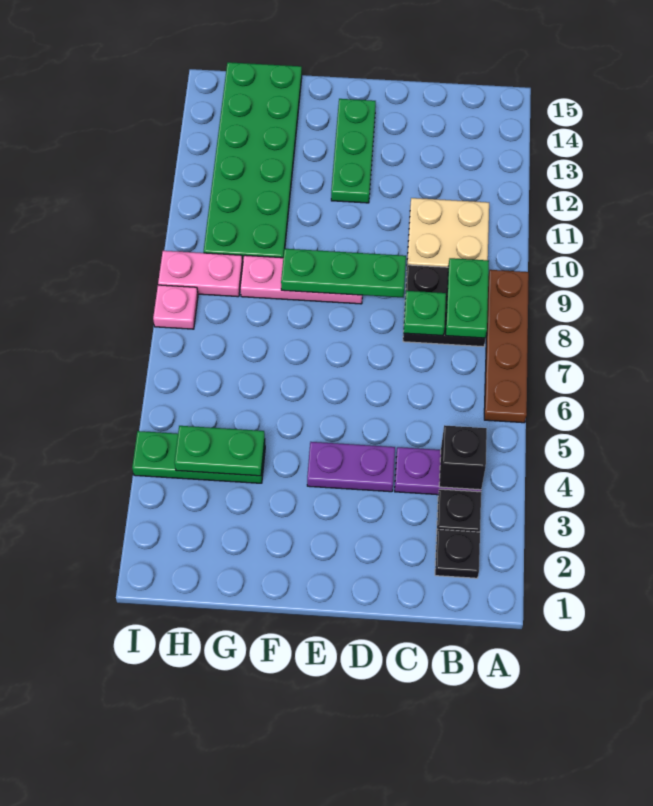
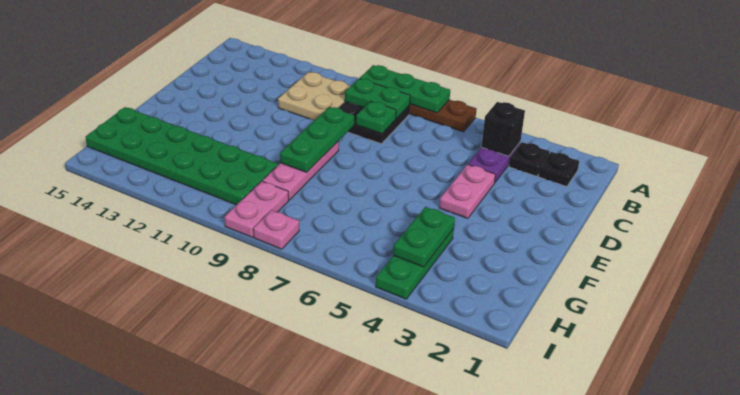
purple plate D4:E4 level 1 -> pink plate D4:E4 level 1
green plate E12:E14 level 1 -> green plate A7:A9 level 2

